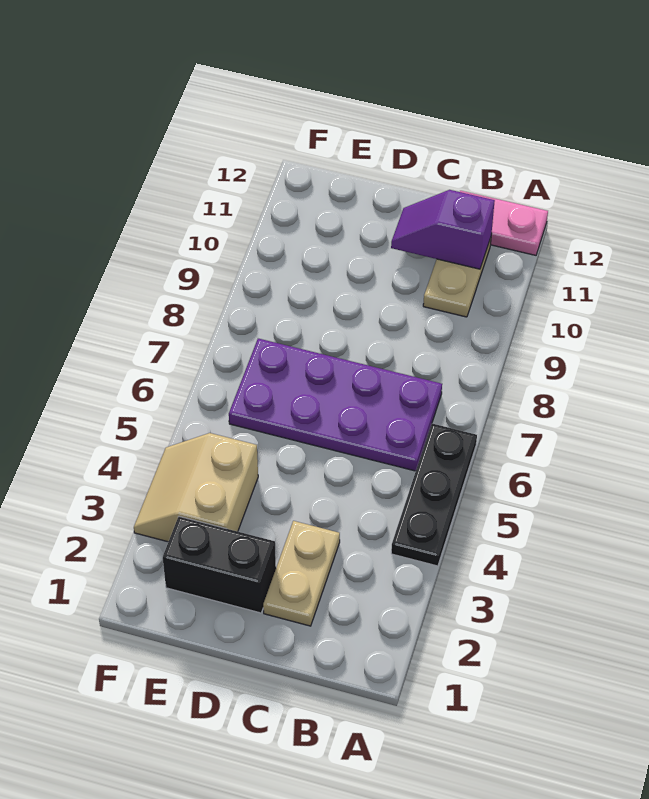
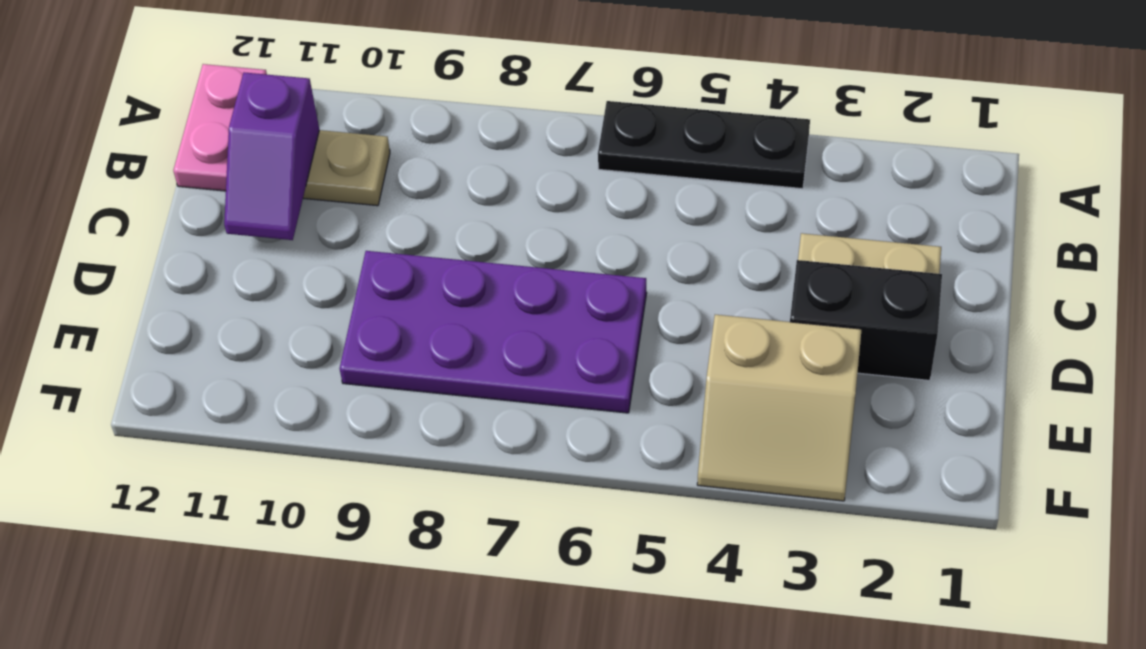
purple plate B6:E7 level 1 -> purple plate D6:E9 level 1
black brick D2:E2 level 1 -> black brick D2:D3 level 1

